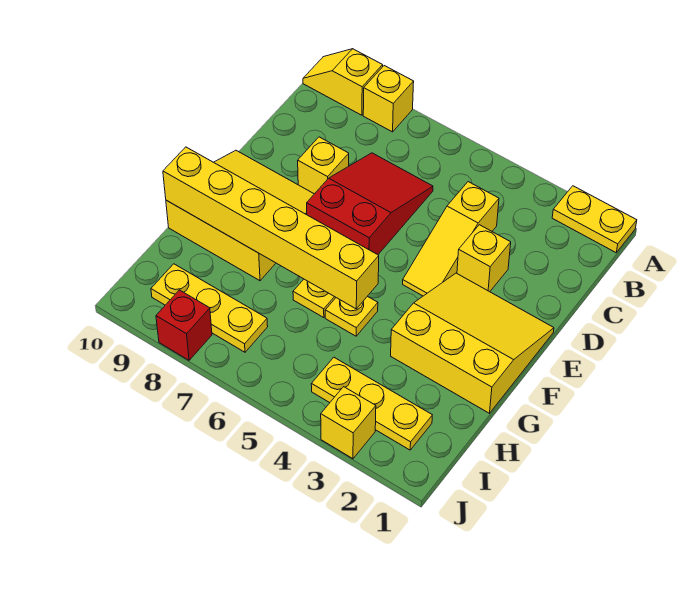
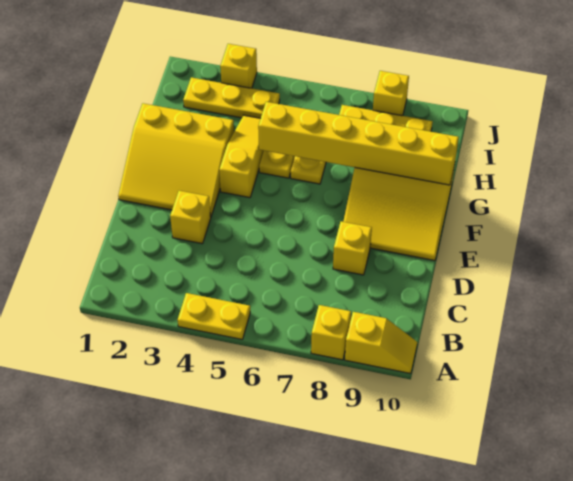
yellow plate A1:A2 level 1 -> yellow plate A4:A5 level 1
yellow slope C4:E4 level 1 top C -> yellow slope F4:H4 level 1 top F
red slope C6:E7 level 1 top E -> none
red brick J8 level 1 -> yellow brick J8 level 1

